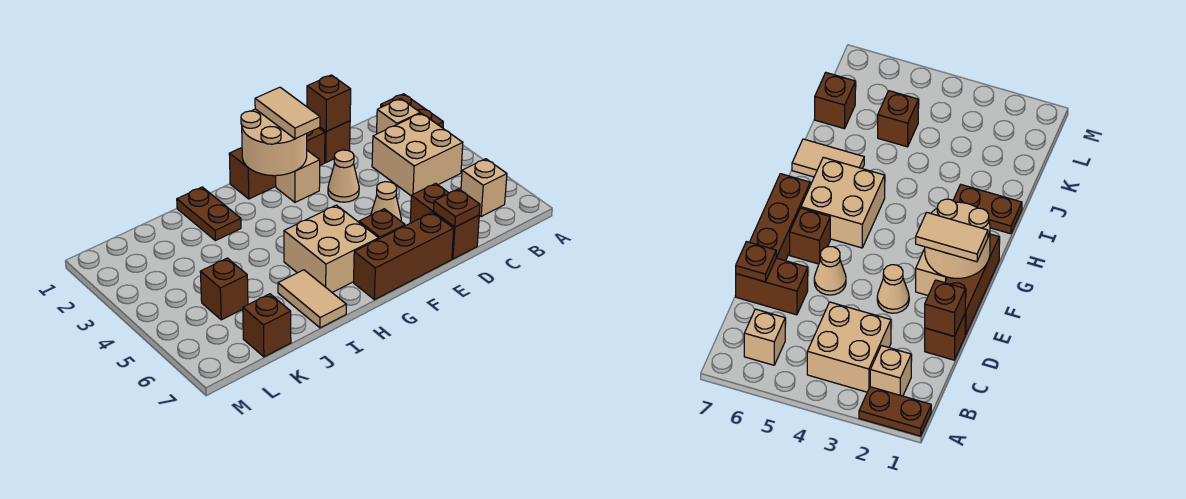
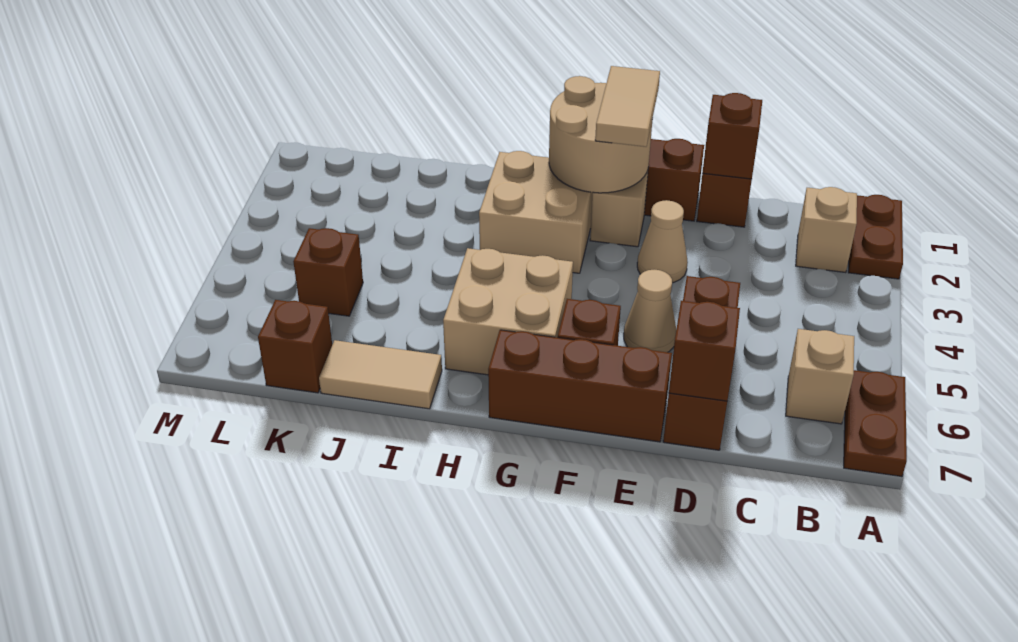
tan brick B3:C4 level 1 -> tan brick G2:H3 level 1
brown brick D6:D7 level 1 -> brown brick D5:D7 level 1
brown plate D7 level 2 -> brown brick D7 level 2
brown plate I1:I2 level 1 -> brown plate A6:A7 level 1
tan tile I6:I7 level 1 -> tan tile I7:J7 level 1

